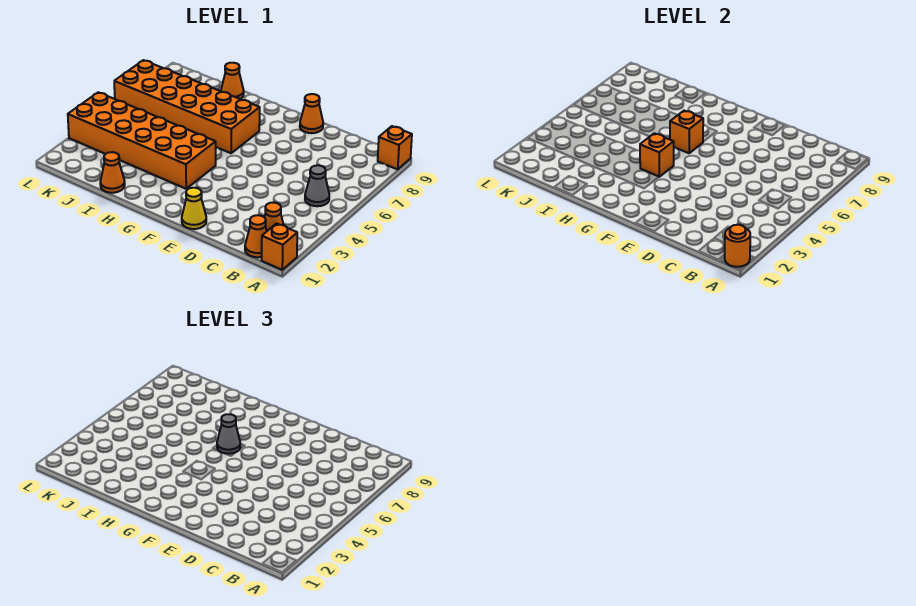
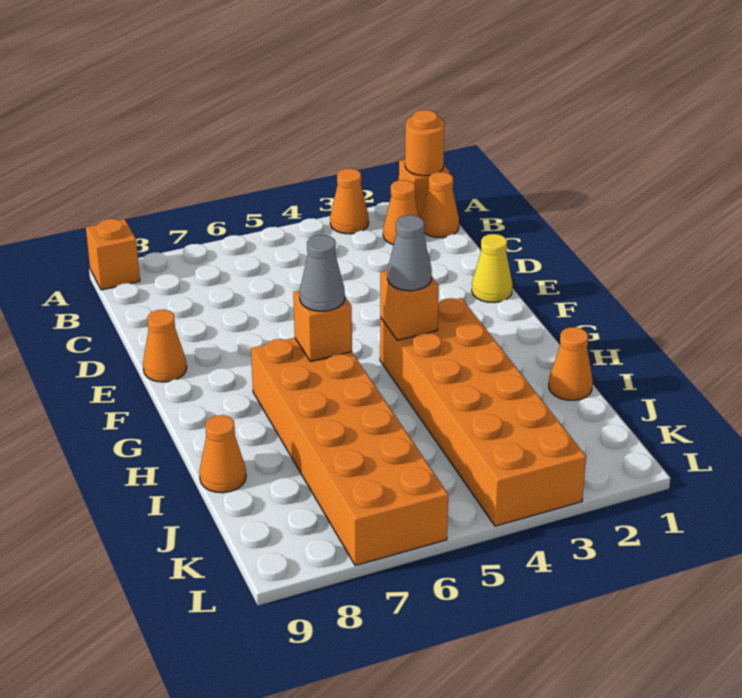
none -> orange cone A3 level 1
grey cone B5 level 1 -> grey cone G4 level 3

